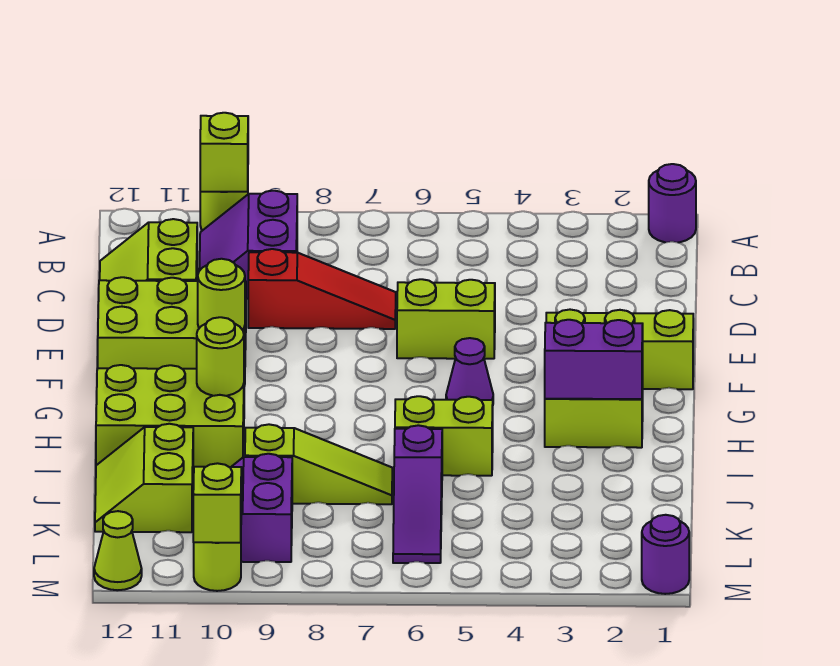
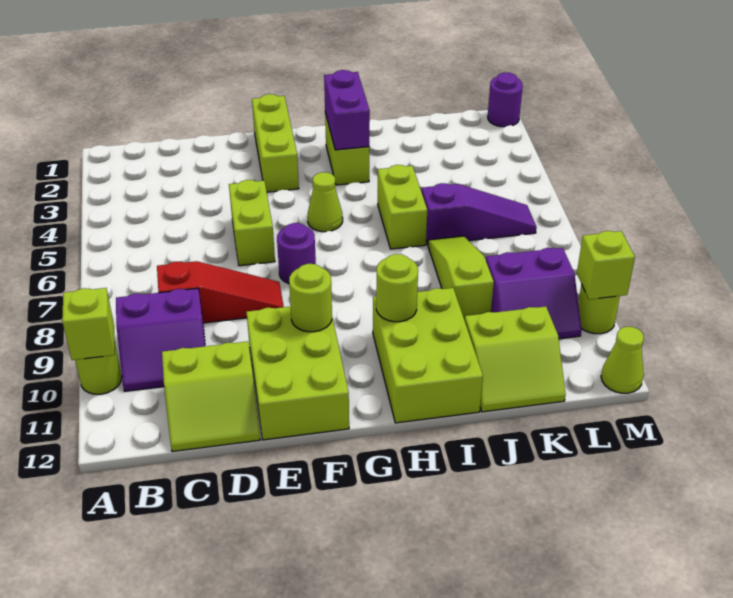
purple round brick A1 level 1 -> purple round brick F7 level 1
red slope D7:D9 level 1 top 9 -> red slope C8:E8 level 1 top C
purple cone G5 level 1 -> lime cone G5 level 1

